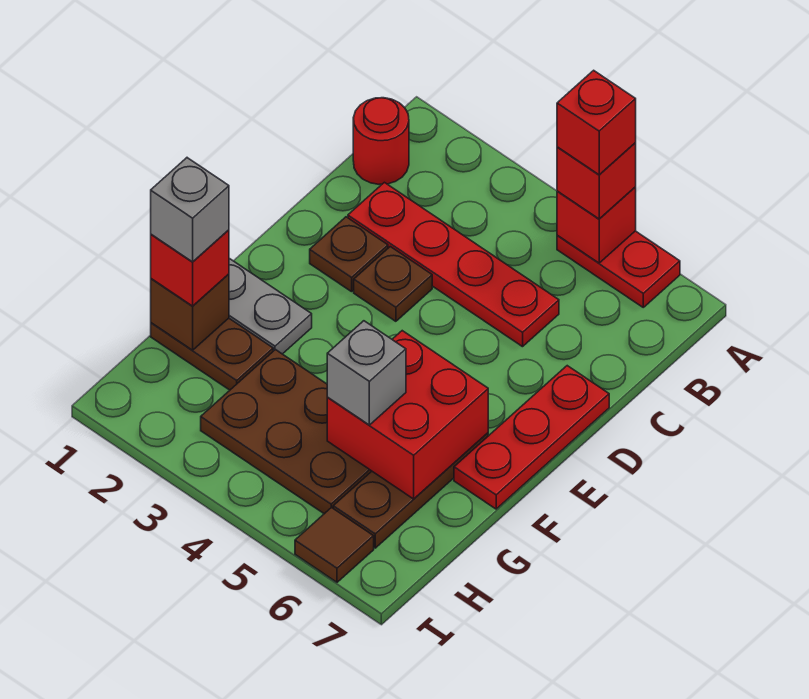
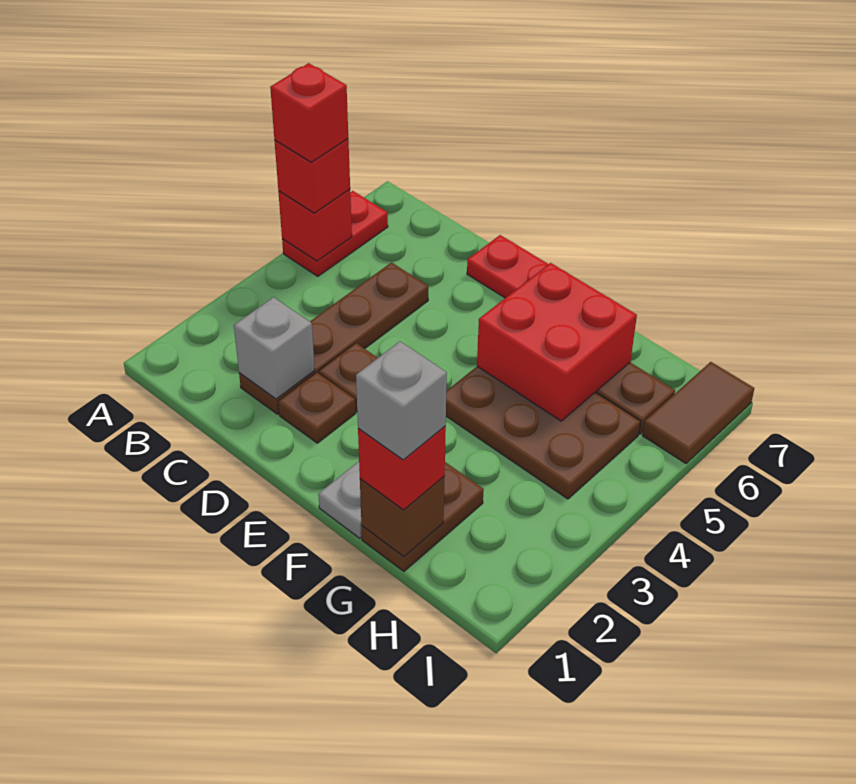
red round brick B1 level 1 -> none
red plate C2:C5 level 1 -> brown plate C2:C5 level 1
brown plate G3:H5 level 1 -> brown plate F4:H5 level 1
grey brick G5 level 3 -> grey brick C2 level 2
brown tile I6 level 1 -> brown tile I6:I7 level 1

